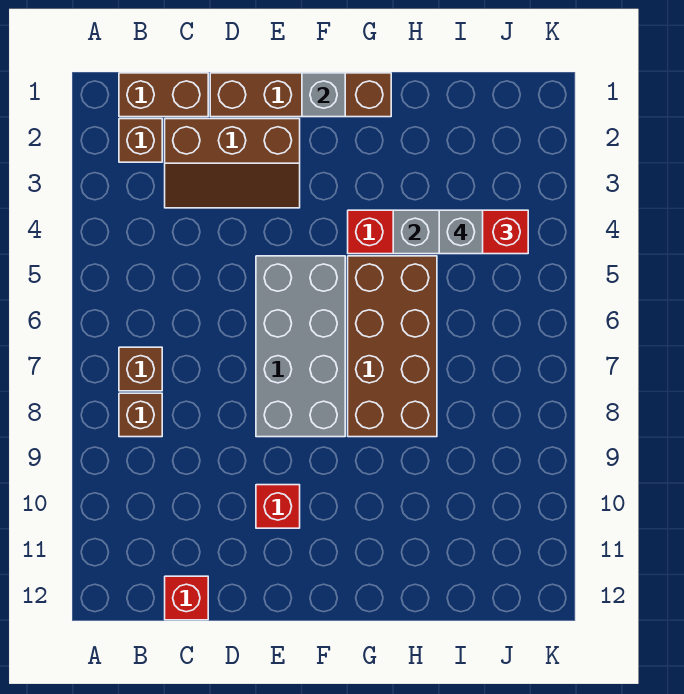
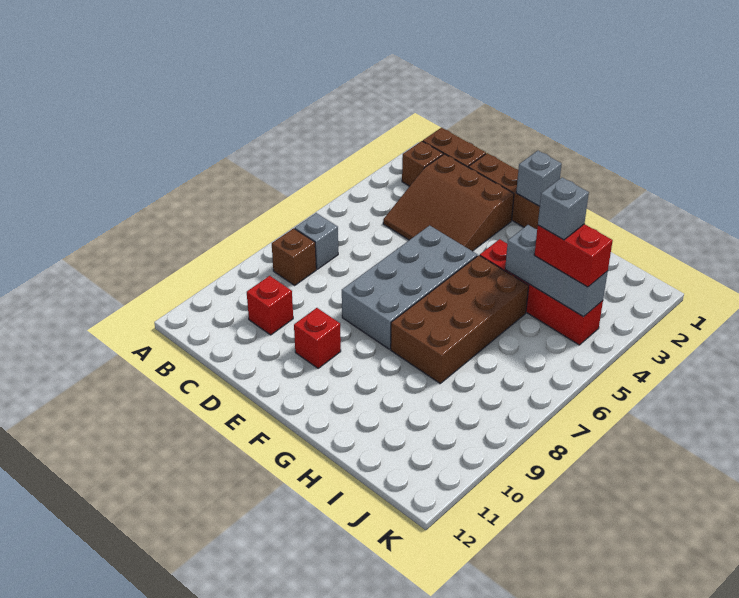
brown brick B7 level 1 -> grey brick B7 level 1
brown slope C2:E3 level 1 top 2 -> brown slope C2:E4 level 1 top 2
red brick C12 level 1 -> red brick C10 level 1

